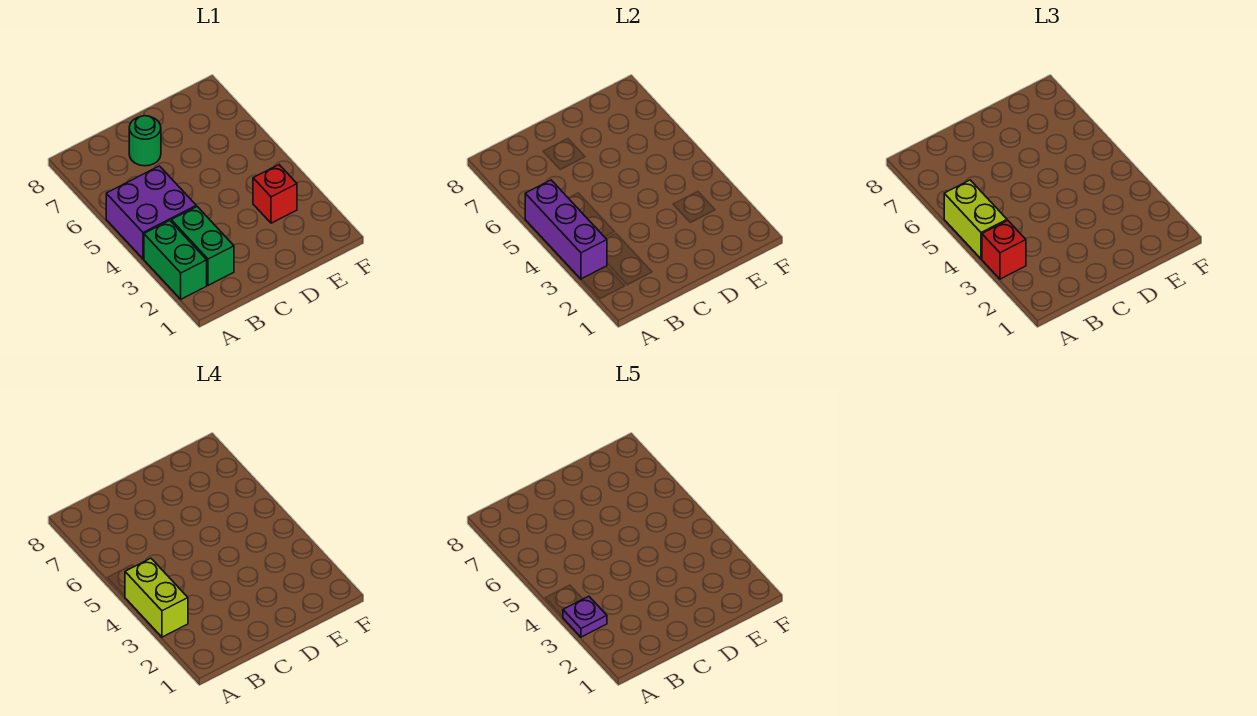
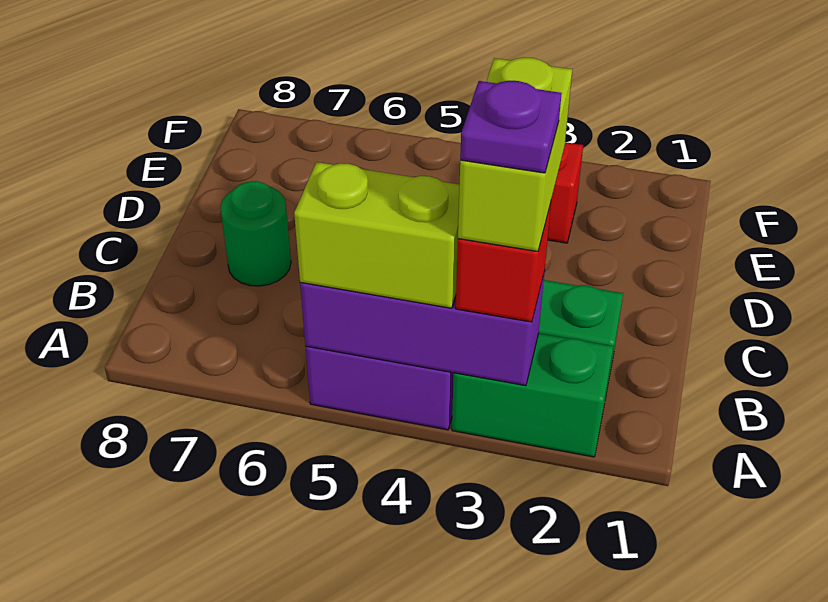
lime brick A3:A4 level 4 -> lime brick A3:B3 level 4

